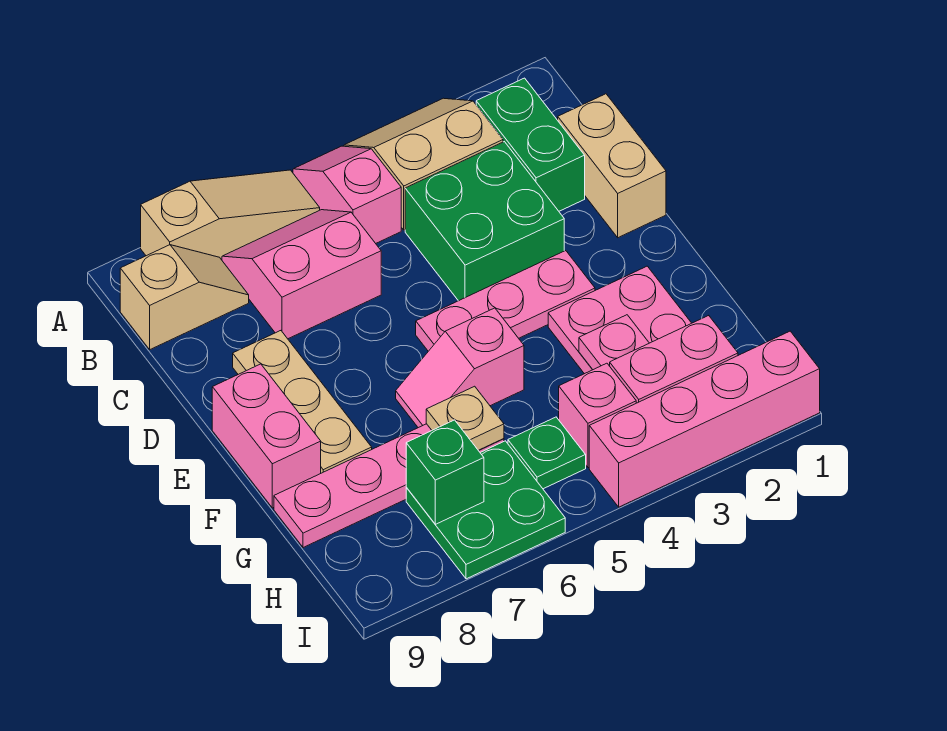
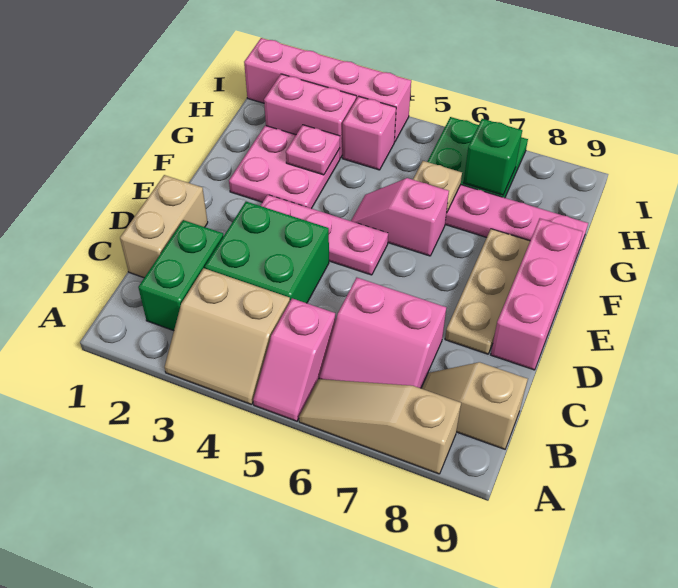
pink brick E9:F9 level 1 -> pink brick D9:F9 level 1
pink slope F5:F6 level 1 top 5 -> pink slope F5:F6 level 1 top 6
green plate H5 level 1 -> none

